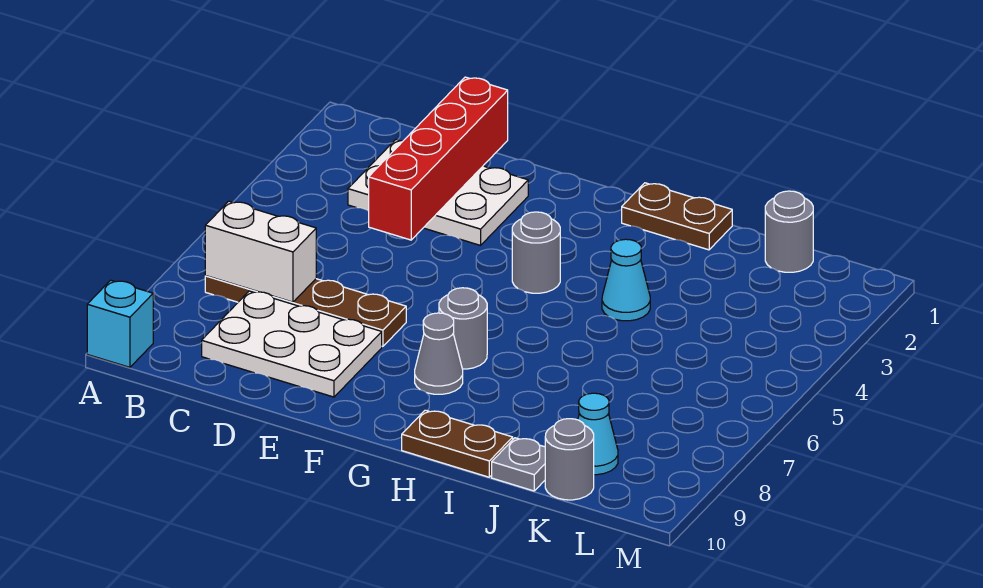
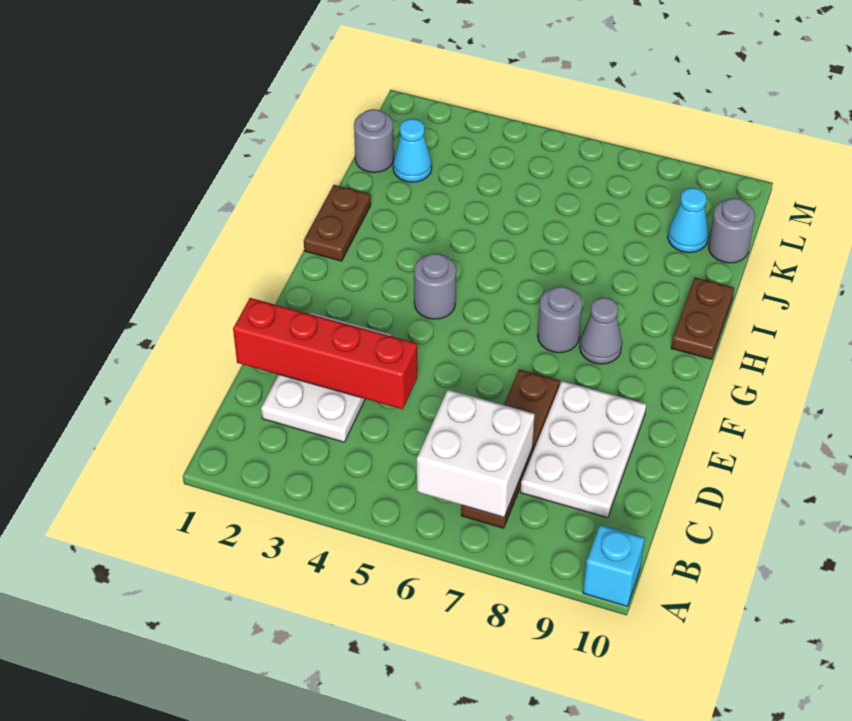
white brick B7:C7 level 2 -> white brick B6:C7 level 2
cyan cone I4 level 1 -> cyan cone K2 level 1
grey plate J10 level 1 -> none

